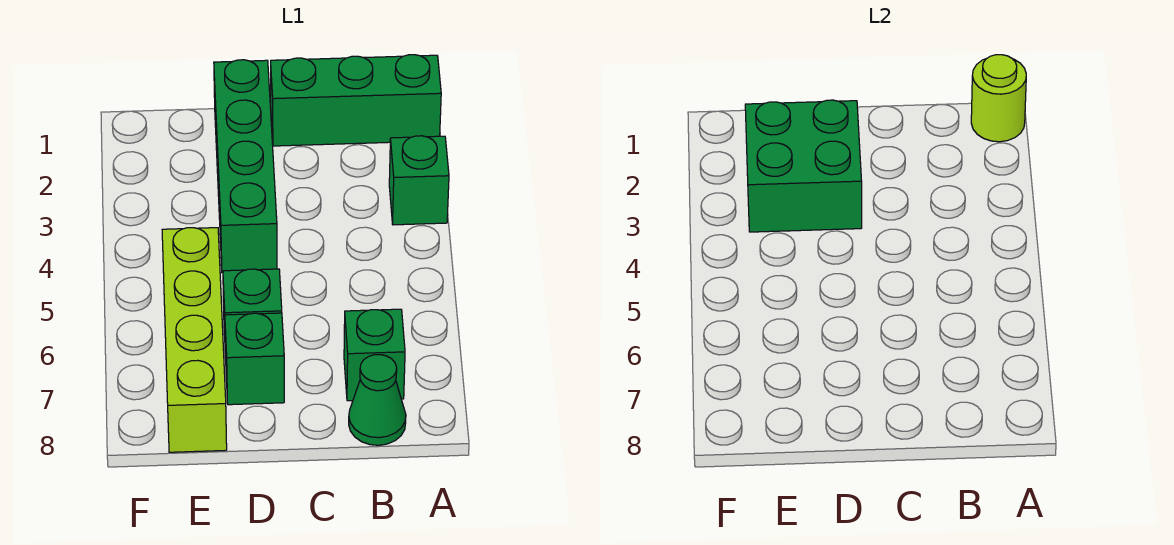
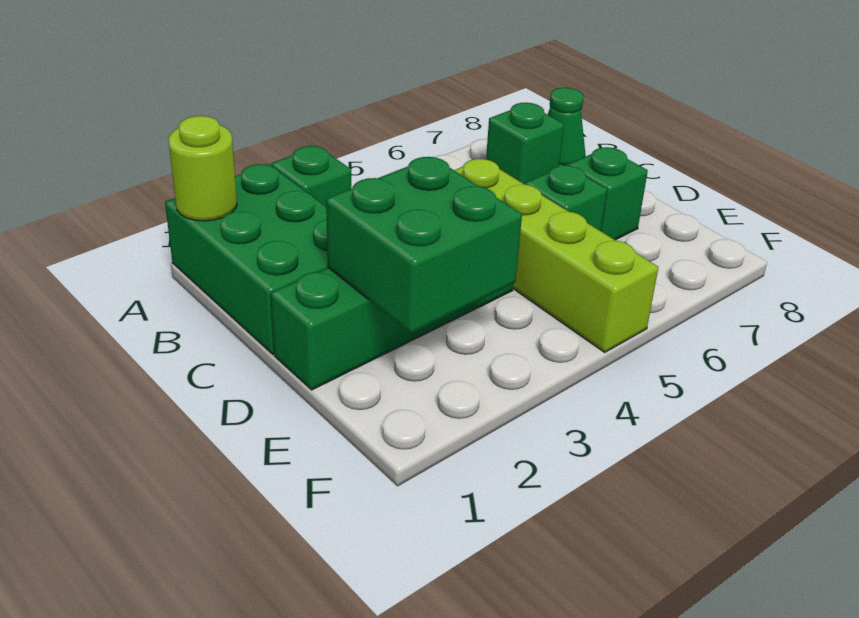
green brick A1:C1 level 1 -> green brick A1:C2 level 1
lime brick E5:E8 level 1 -> lime brick C5:F5 level 1

